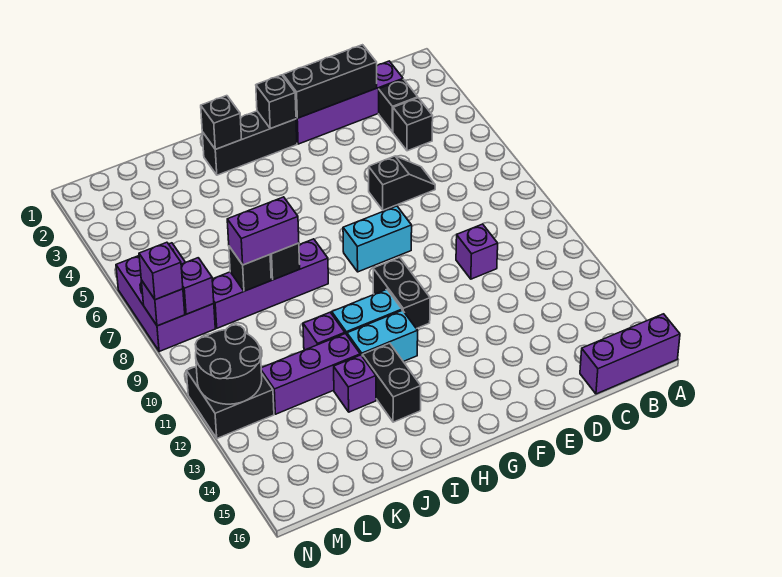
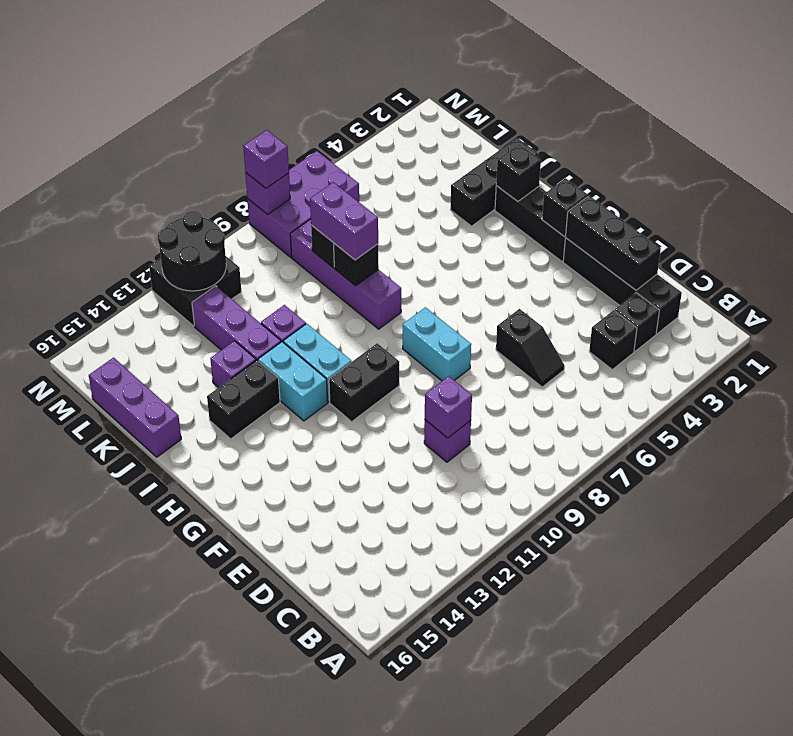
purple brick A16:C16 level 1 -> purple brick J16:L16 level 1
purple brick C2:F2 level 1 -> black brick C2:F2 level 1
none -> black brick J1:J3 level 1
purple brick M8 level 2 -> purple brick D10 level 2

